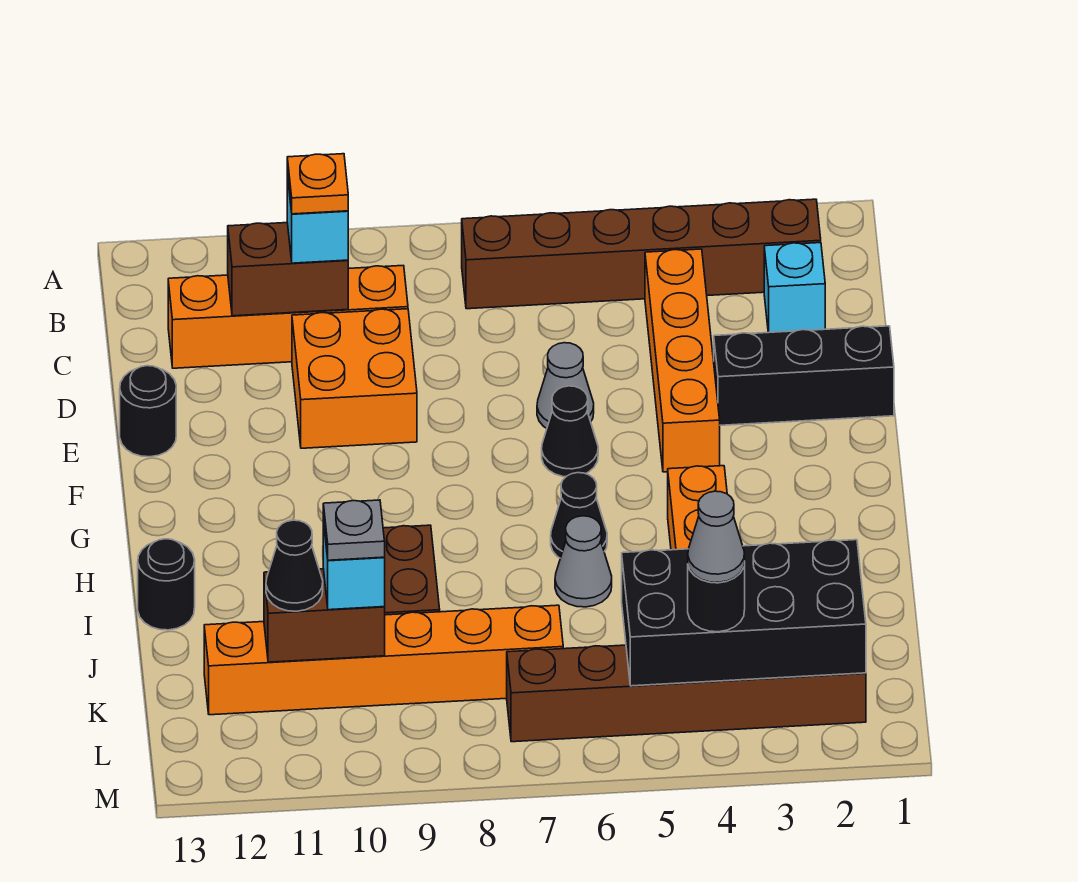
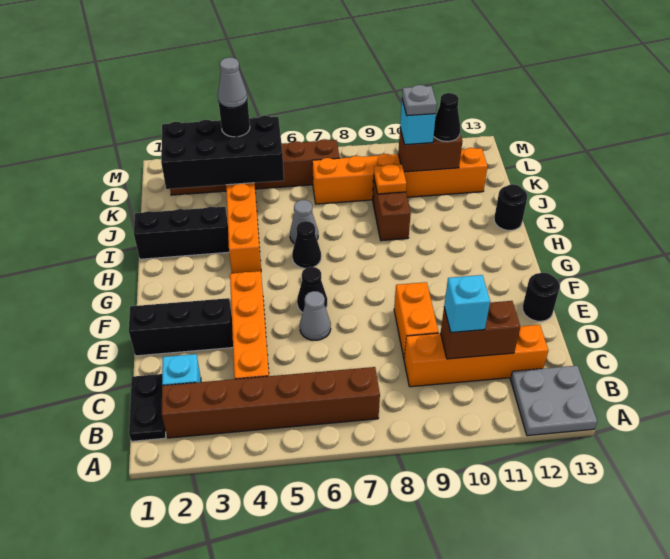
none -> grey plate A12:B13 level 1
none -> black plate B1:C1 level 1
orange plate C10 level 4 -> orange plate J9 level 2
orange brick D9:E10 level 1 -> orange brick D9:E9 level 1
none -> black brick I1:I3 level 1

